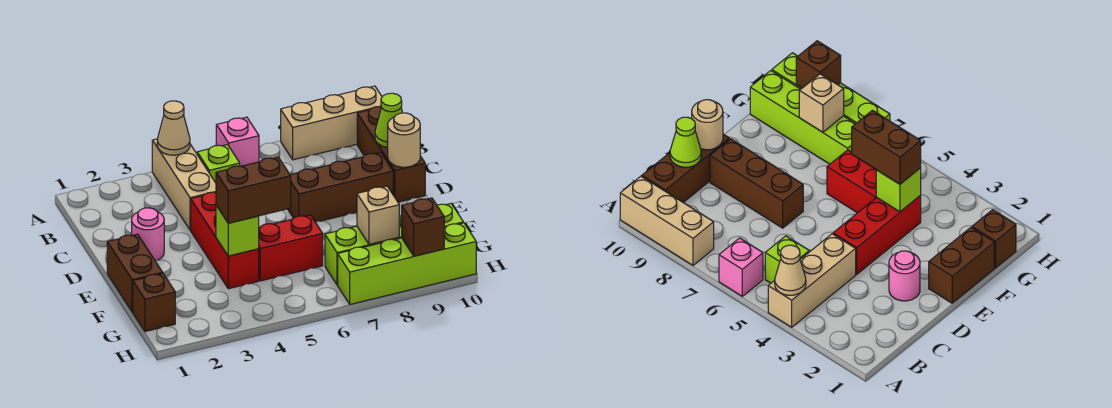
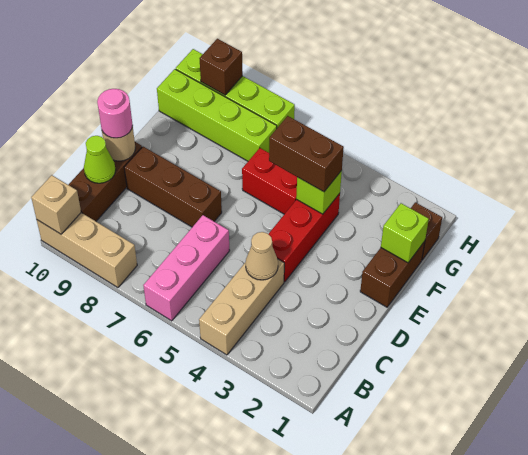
tan cone A4 level 2 -> tan cone C4 level 2
pink brick A6 level 1 -> pink brick A6:C6 level 1
lime brick B5 level 1 -> lime brick F1 level 2
pink round brick D2 level 1 -> pink round brick D10 level 3
tan brick G8 level 2 -> tan brick A10 level 2

